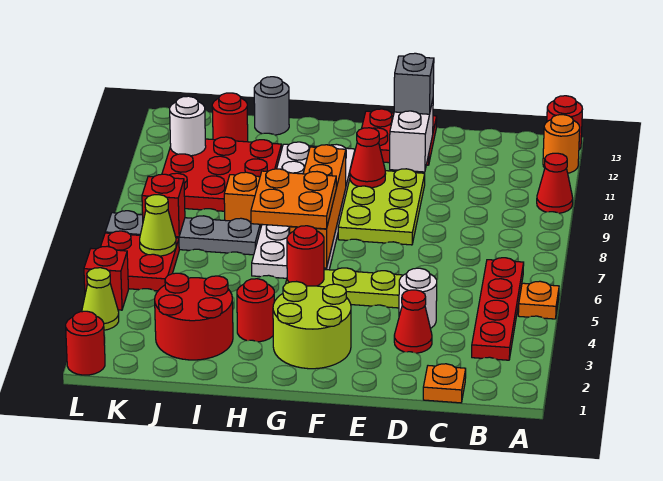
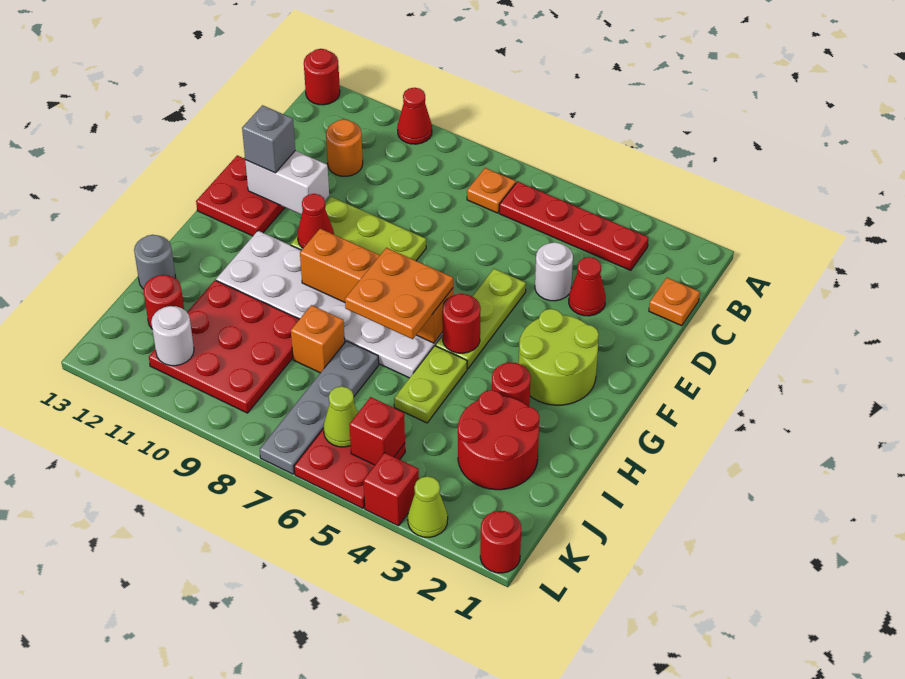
orange plate A5 level 1 -> orange plate B7 level 1
orange round brick A12 level 1 -> orange round brick C11 level 1
none -> lime plate H5:I5 level 1
red brick K7 level 2 -> red brick K5 level 2

